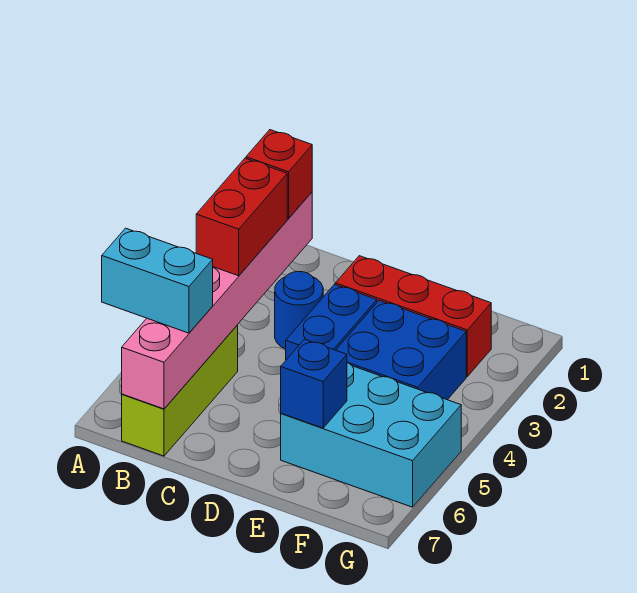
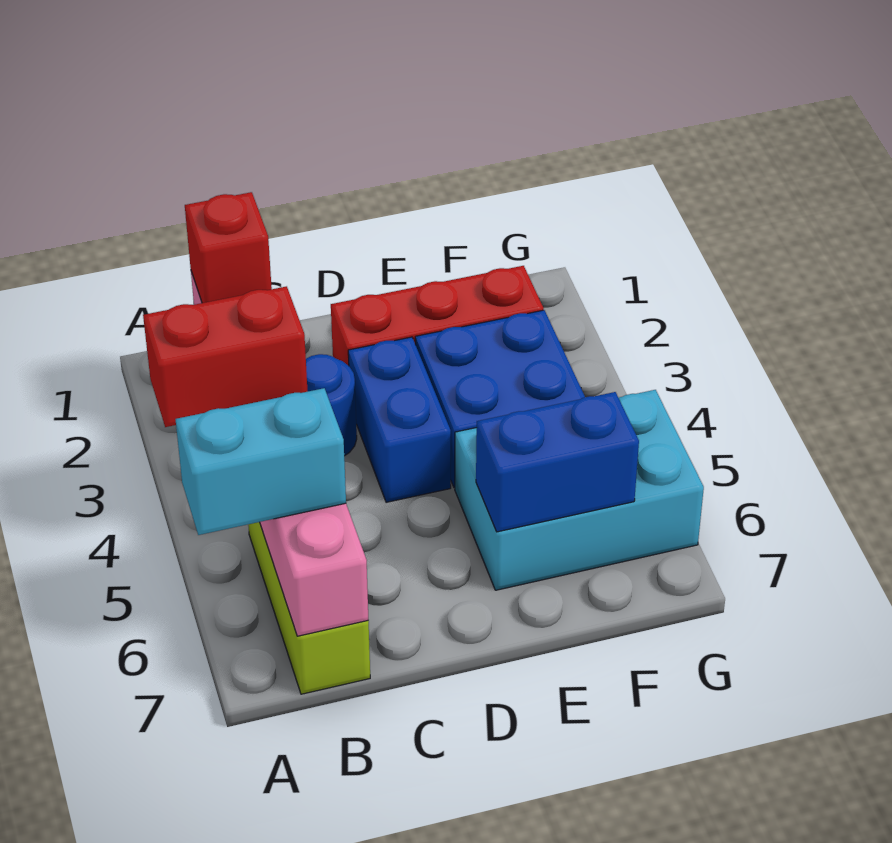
red brick B3:B4 level 3 -> red brick A4:B4 level 3
blue brick E6 level 2 -> blue brick E6:F6 level 2

